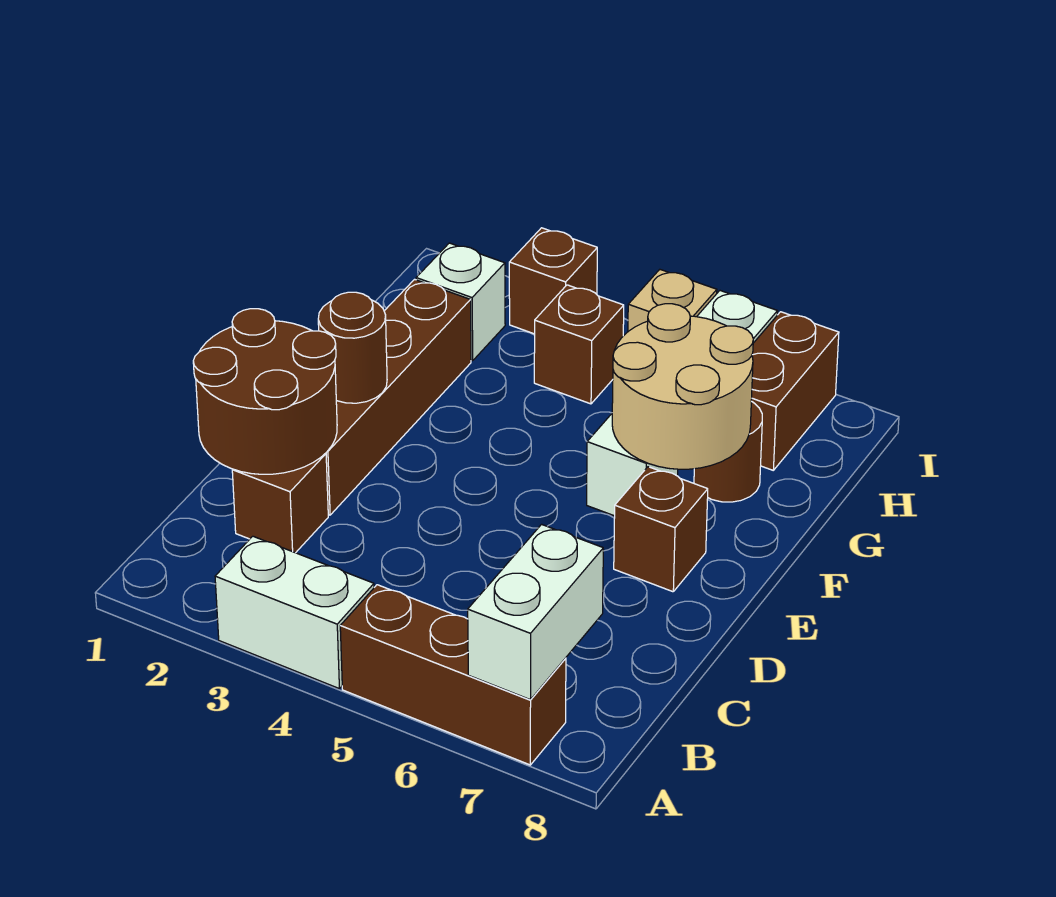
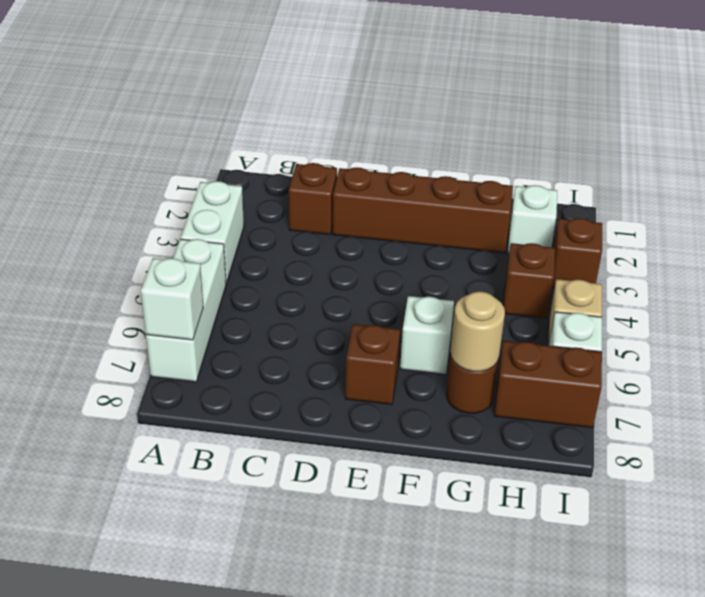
brown brick A5:A7 level 1 -> white brick A5:A7 level 1
white brick A7:B7 level 2 -> white brick A7 level 2
brown round brick C1:D2 level 2 -> none
brown round brick E2 level 2 -> none
tan round brick F6:G7 level 2 -> tan round brick G7 level 2

